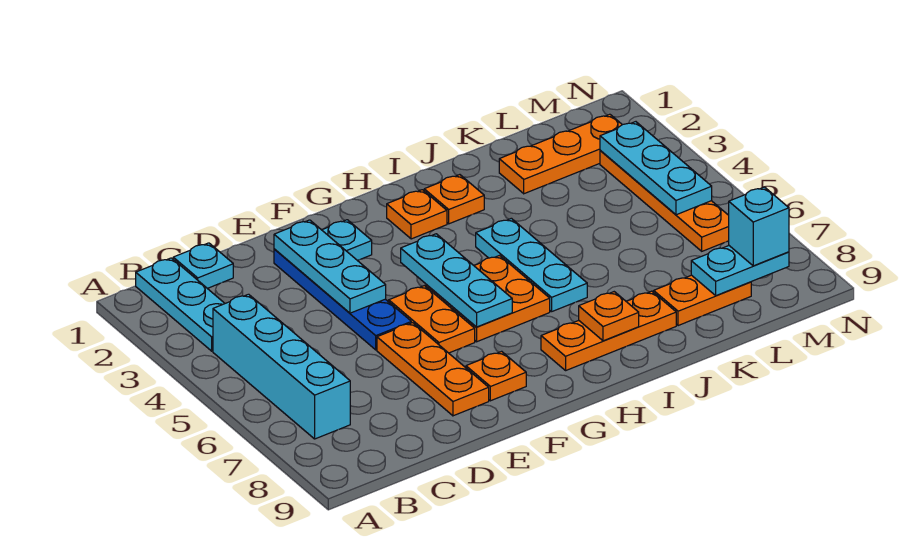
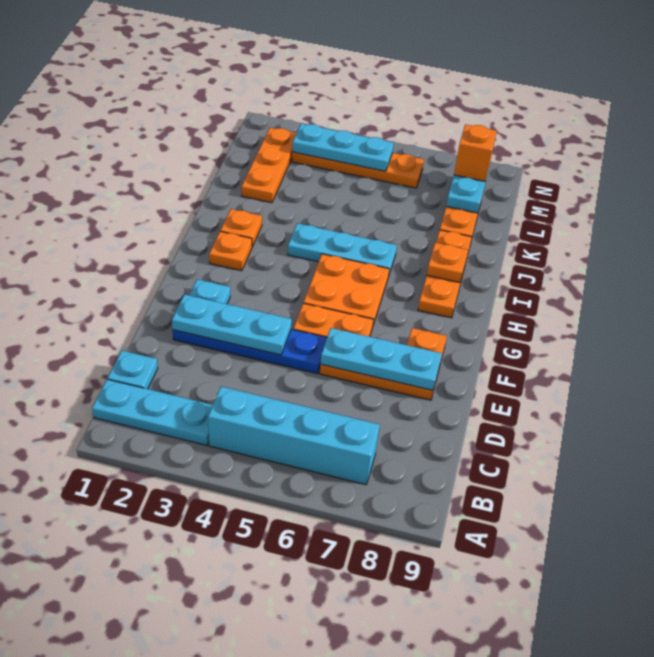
cyan plate G4:G6 level 2 -> cyan plate E6:E8 level 2
cyan brick M8 level 3 -> orange brick M8 level 3

